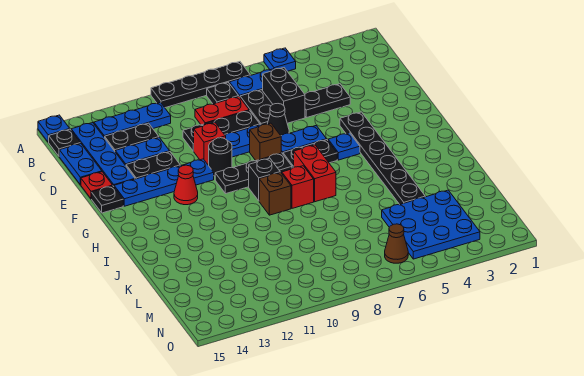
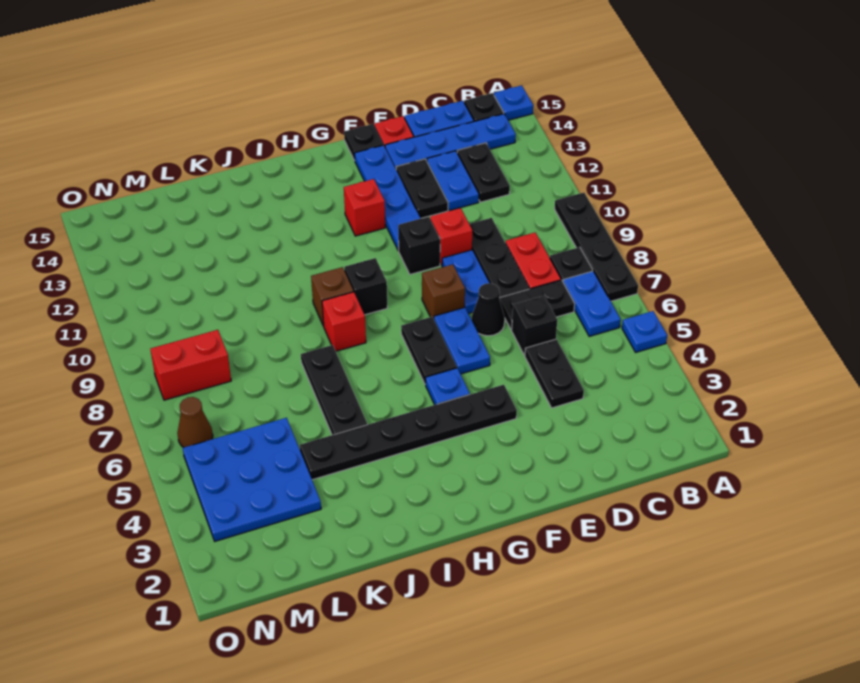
blue plate B11:B13 level 1 -> none
black brick C6:D6 level 1 -> black brick D6 level 1
black round brick F10 level 1 -> black brick F10 level 1
black plate G8:G10 level 1 -> black plate J5:J7 level 1
red cone G12 level 1 -> red brick G12 level 1
red brick H7:I7 level 1 -> red brick M8:N8 level 1

